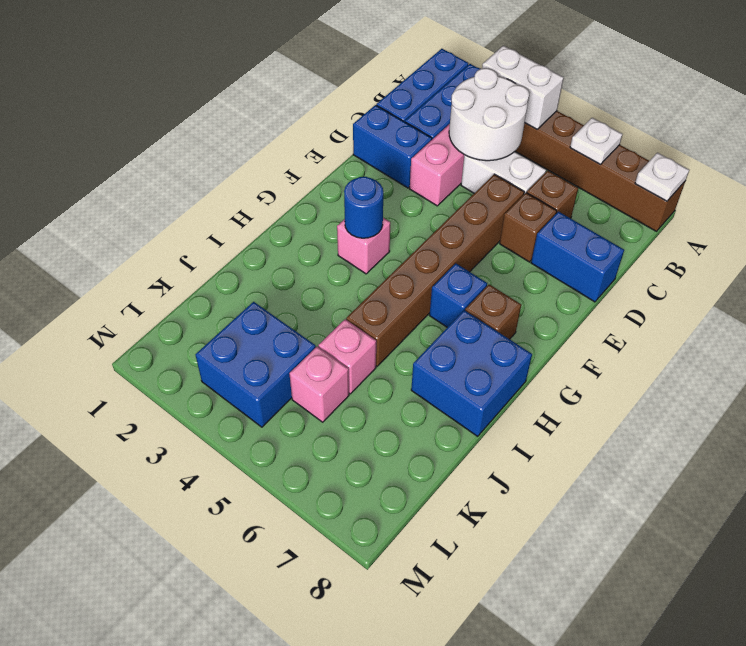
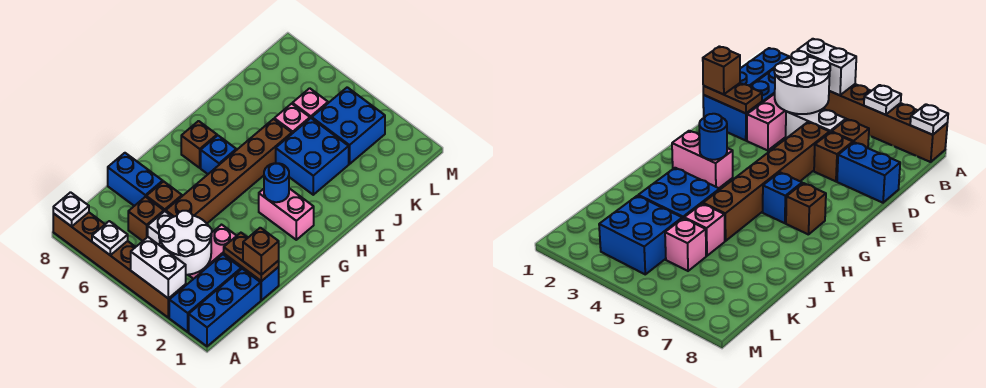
none -> brown plate D1:D2 level 2
none -> brown brick D1 level 3
pink brick G3 level 1 -> pink brick G2:G3 level 1
blue brick H7:I8 level 1 -> blue brick I3:J4 level 1

